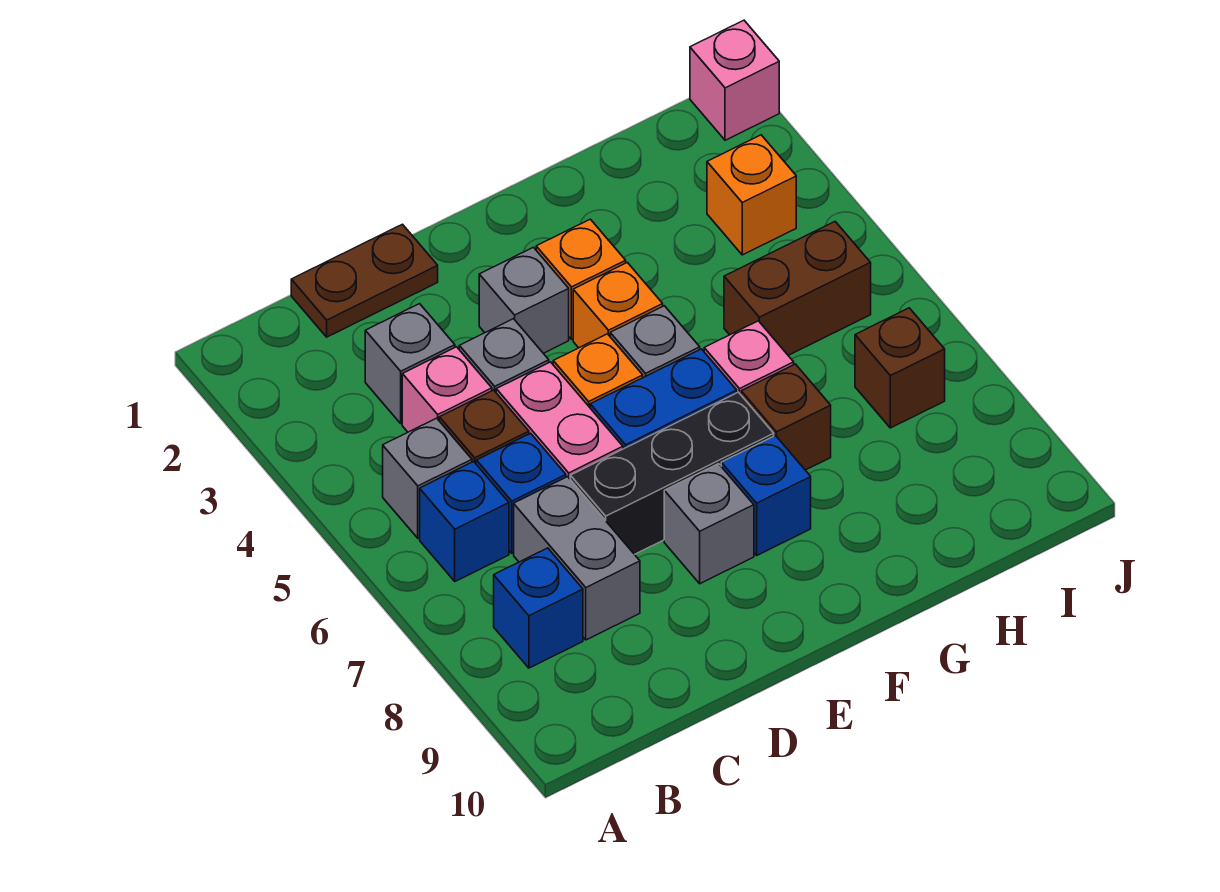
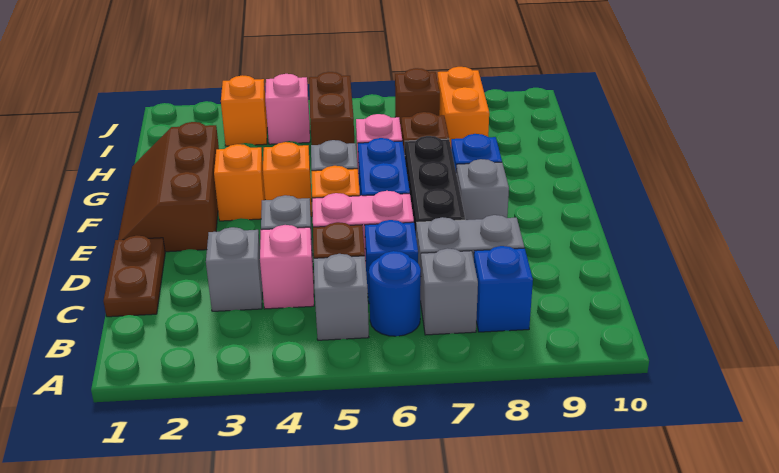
blue brick B6 level 1 -> blue round brick B6 level 1
none -> brown slope E1:G2 level 1 top 2
grey brick E3 level 1 -> grey brick B7 level 1
none -> orange brick H8:I8 level 1
pink brick J1 level 1 -> pink brick I4 level 1

